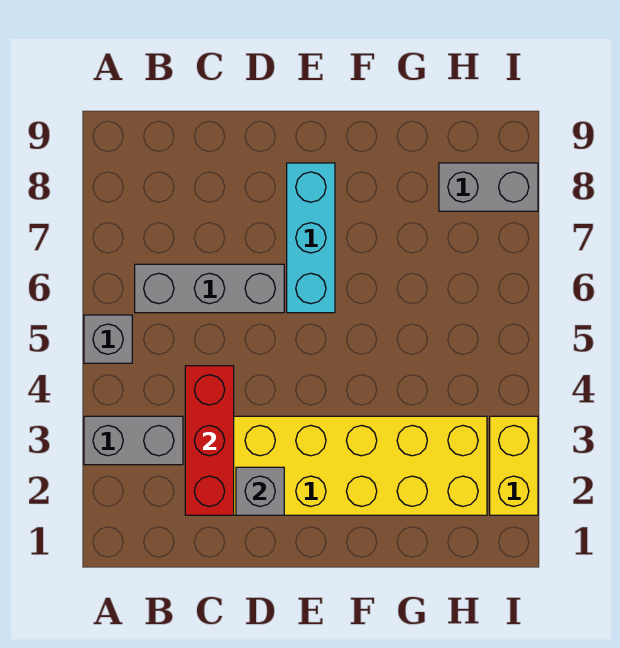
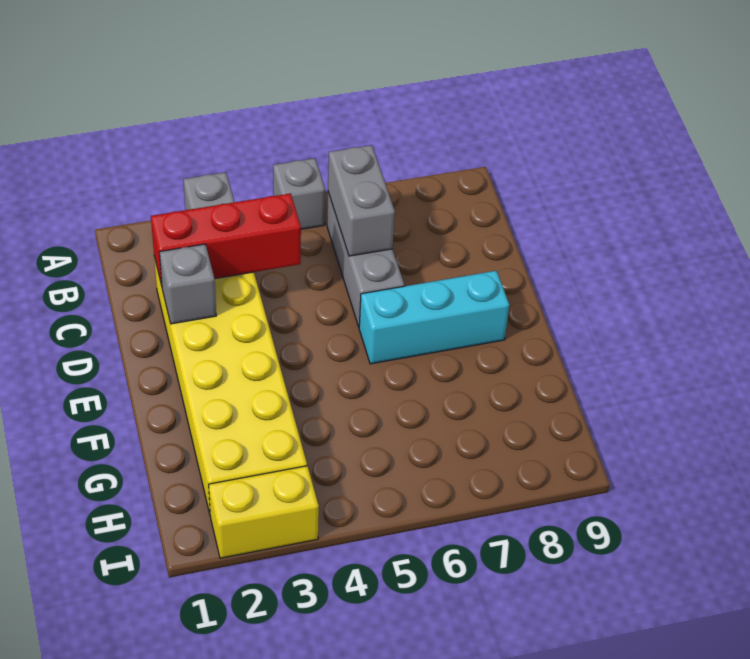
grey brick H8:I8 level 1 -> grey brick B6:C6 level 2

